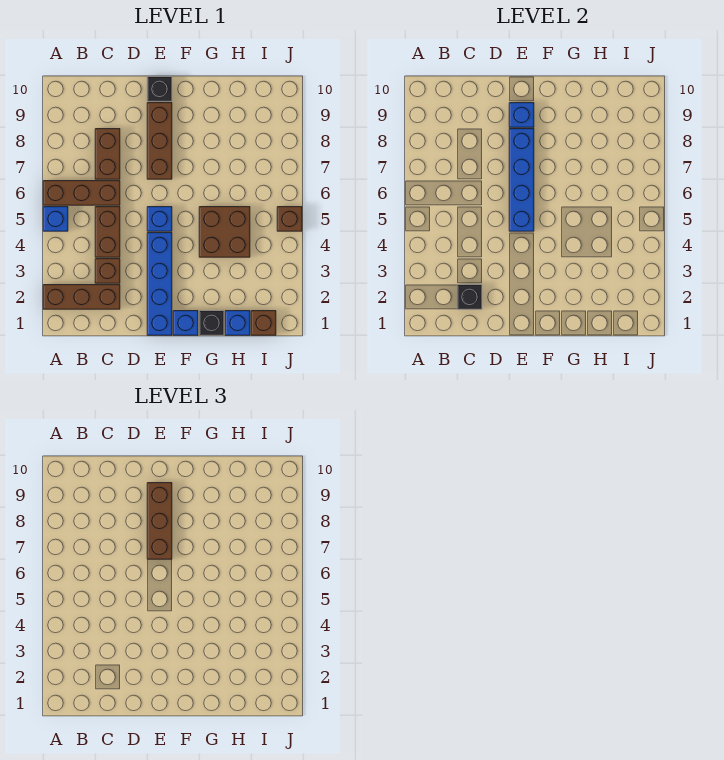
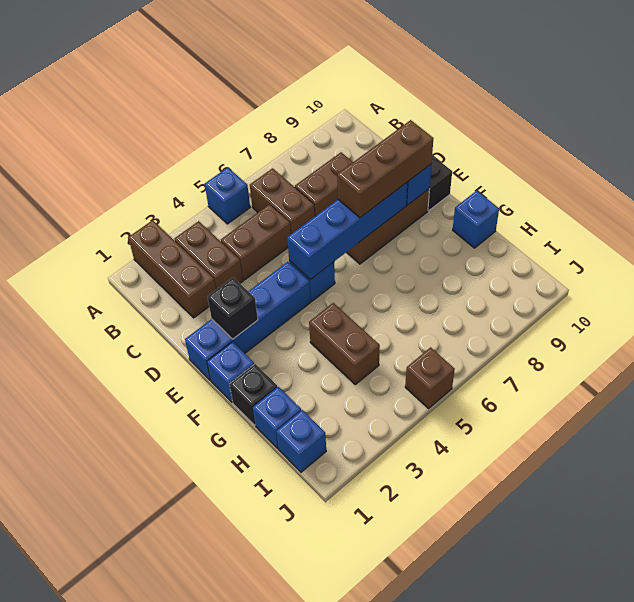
brown brick A6:C6 level 1 -> brown brick B6:C6 level 1
black brick C2 level 2 -> black brick E2 level 2
brown brick C3 level 1 -> brown brick B3:C3 level 1
brown brick G4:H5 level 1 -> brown brick G4:H4 level 1
none -> blue brick G10 level 1
brown brick I1 level 1 -> blue brick I1 level 1

